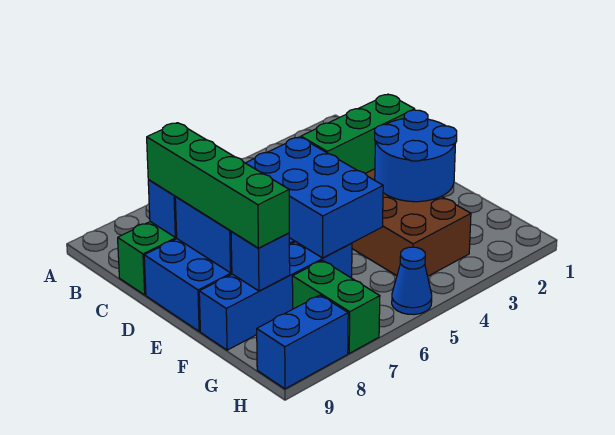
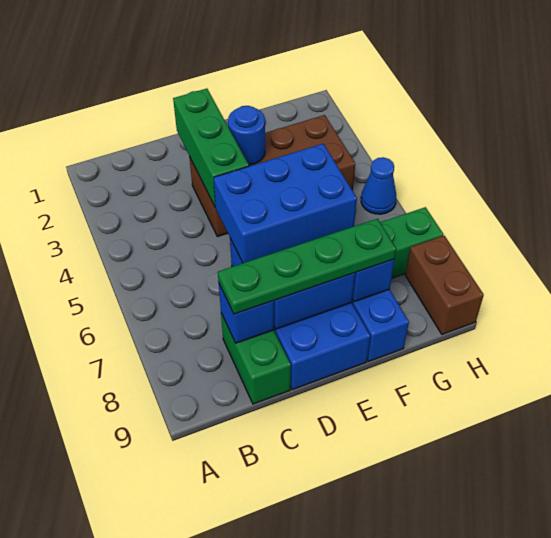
green brick C8:F8 level 3 -> green plate C8:F8 level 3
blue round brick E2:F3 level 2 -> blue round brick E3 level 2
blue brick H8:H9 level 1 -> brown brick H8:H9 level 1

